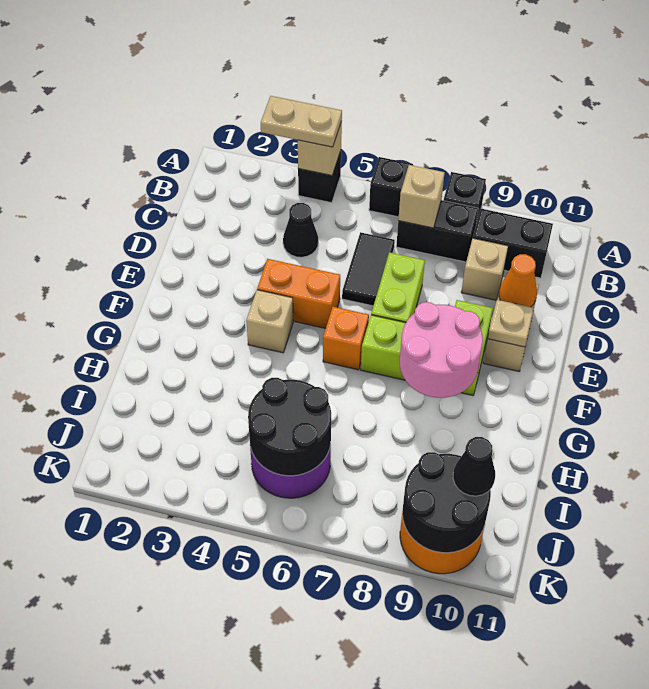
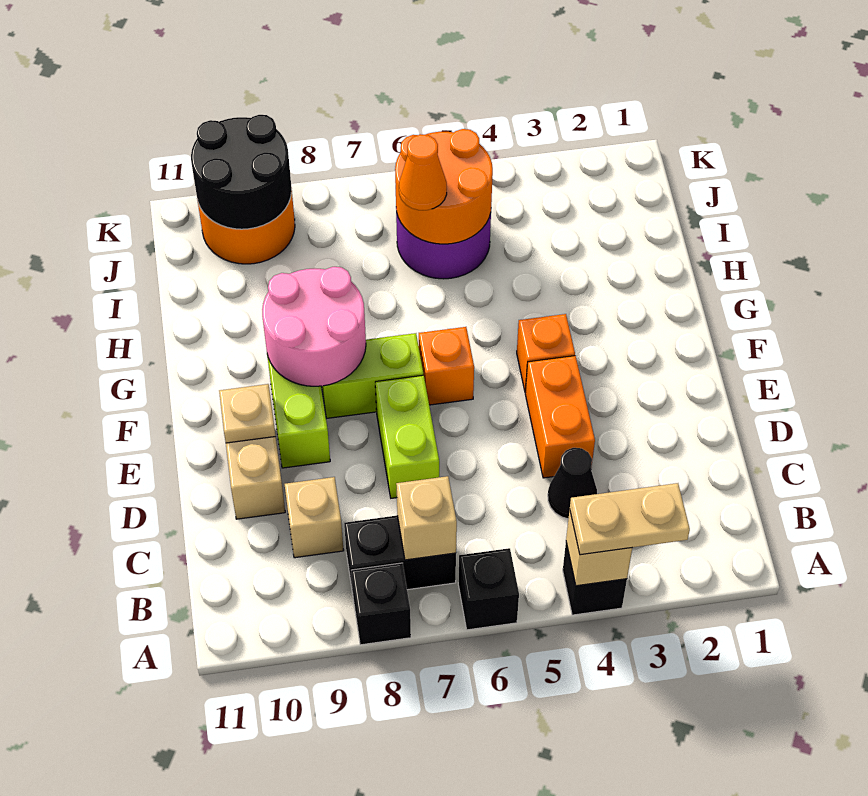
black brick B9:B10 level 1 -> none
black tile C6:D6 level 1 -> none
orange cone D10 level 2 -> orange cone I6 level 3
orange brick E4:E5 level 1 -> orange brick D4:E4 level 1
tan brick F4 level 1 -> orange brick F4 level 1
black round brick I5:J6 level 2 -> orange round brick I5:J6 level 2
black cone J10 level 3 -> none

